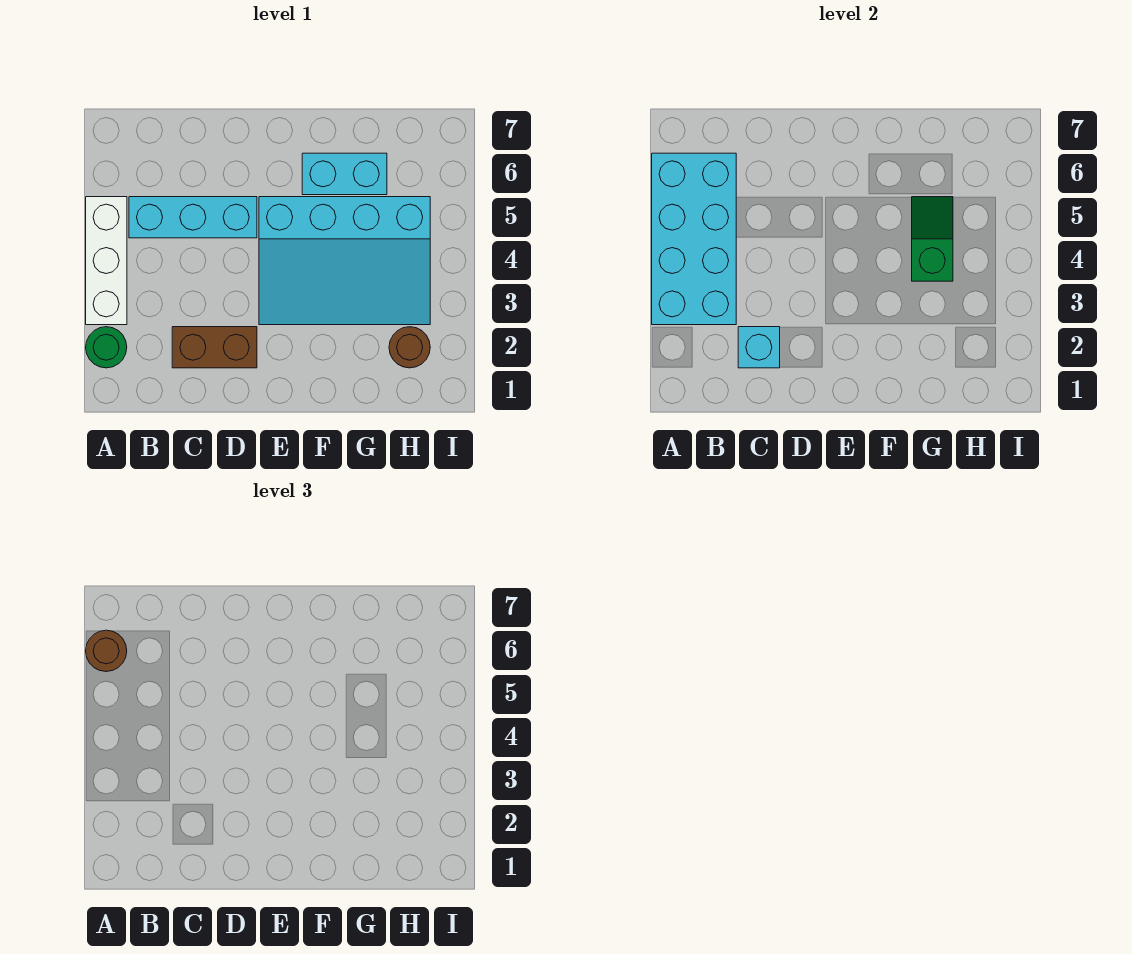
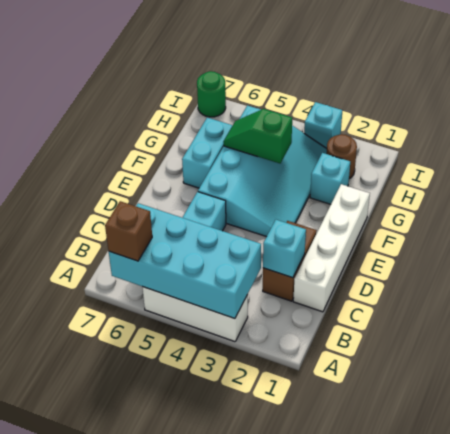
green round brick A2 level 1 -> green round brick I7 level 1
brown round brick A6 level 3 -> brown brick A6 level 3
none -> white brick C1:F1 level 1
none -> cyan brick G2 level 1
none -> cyan brick I3 level 1

